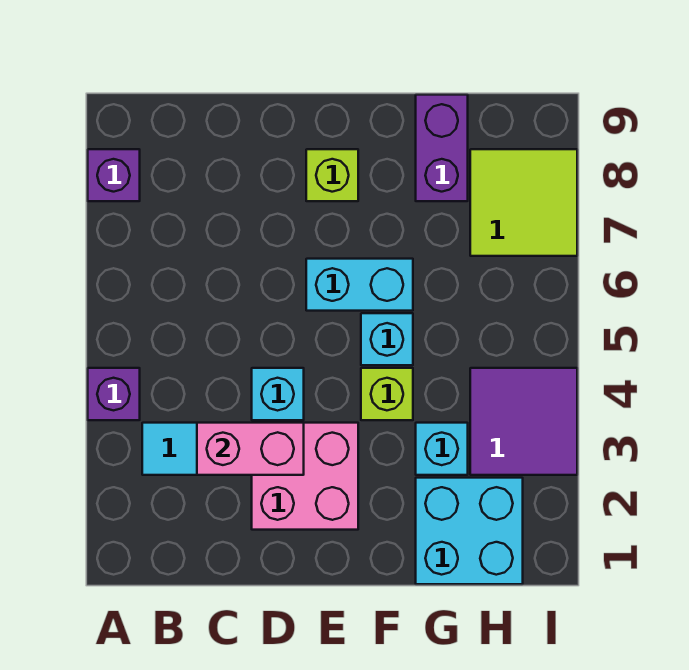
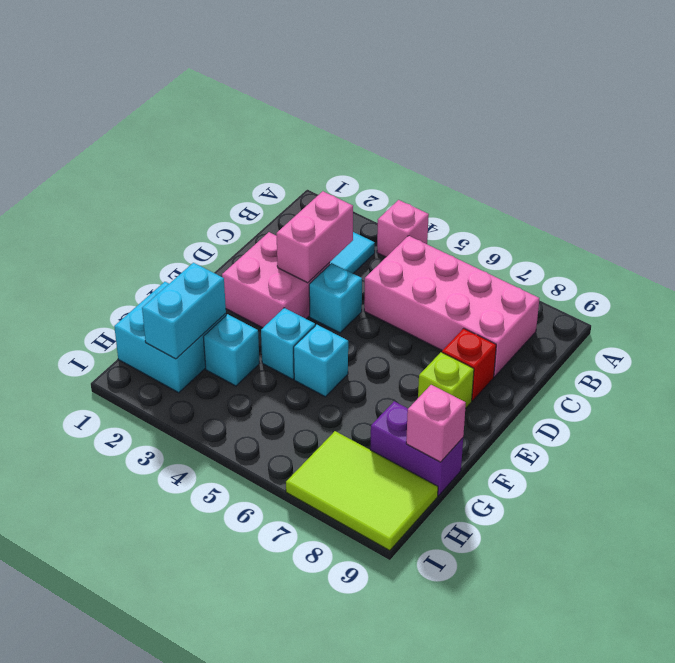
purple brick A4 level 1 -> pink brick A4 level 1
purple brick A8 level 1 -> none
none -> pink brick B5:C8 level 1
none -> red brick D8 level 1
cyan brick E6:F6 level 1 -> cyan brick G2:H2 level 2
lime brick F4 level 1 -> cyan brick F4 level 1
none -> pink brick G9 level 2
purple tile H3:I4 level 1 -> none
lime tile H7:I8 level 1 -> lime tile H7:I9 level 1

